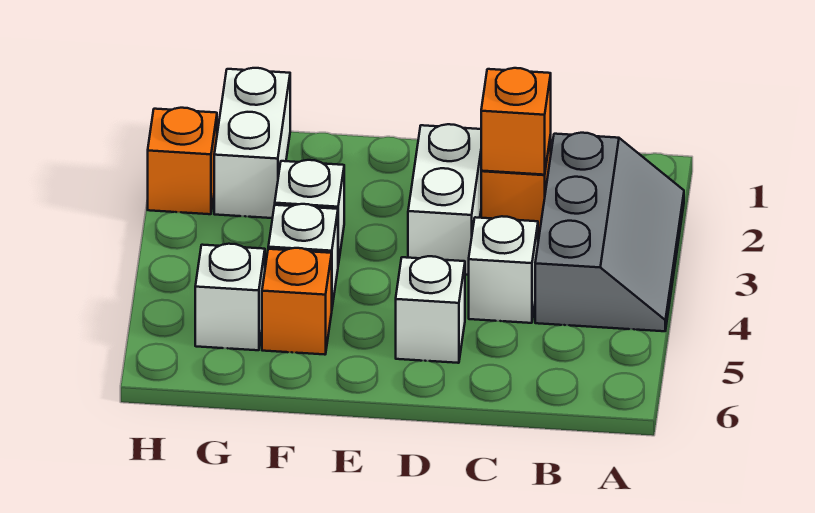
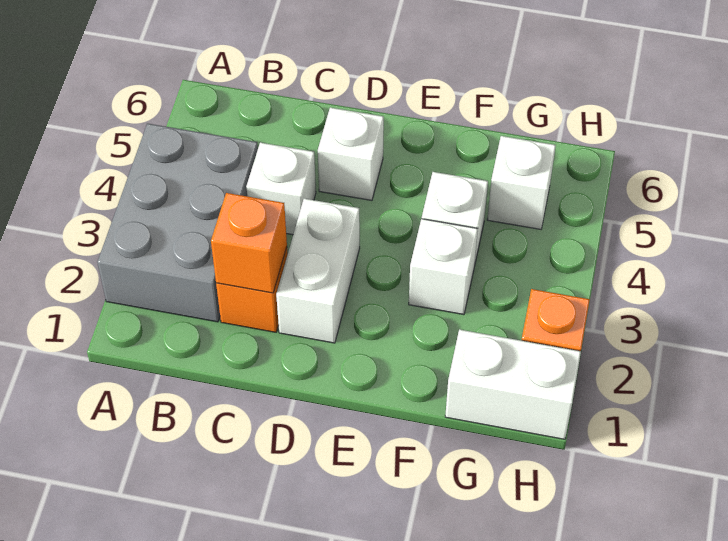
grey slope A2:B4 level 1 top B -> grey brick A2:B4 level 1
orange brick F5 level 1 -> none
white brick G1:G2 level 1 -> white brick G1:H1 level 1

